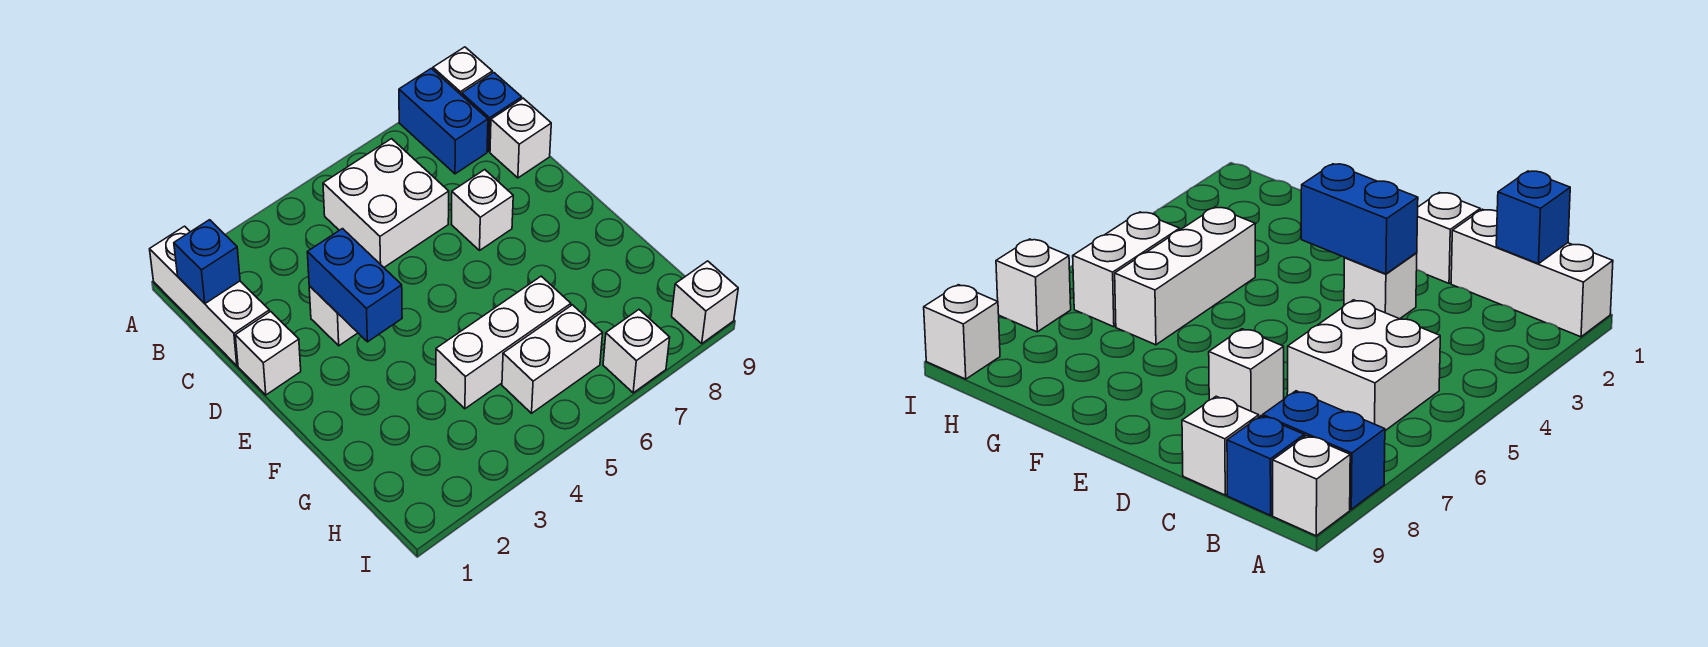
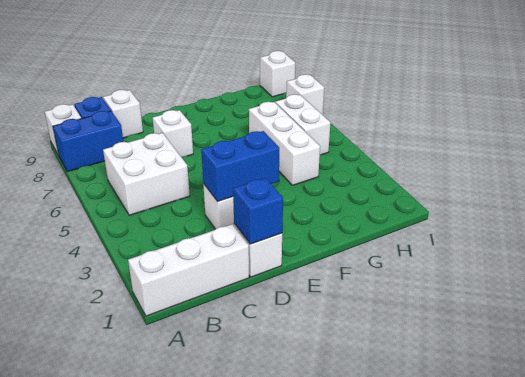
blue brick B1 level 2 -> blue brick D1 level 2

